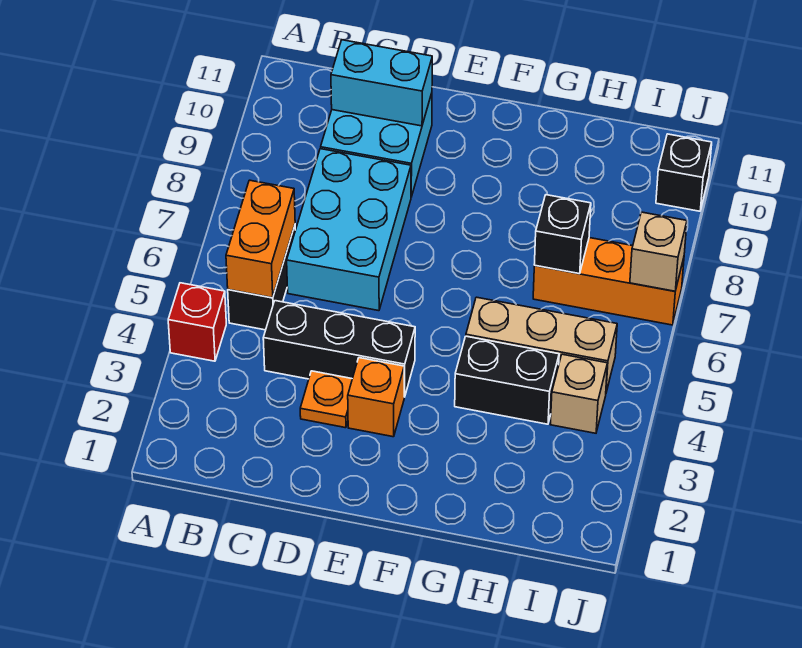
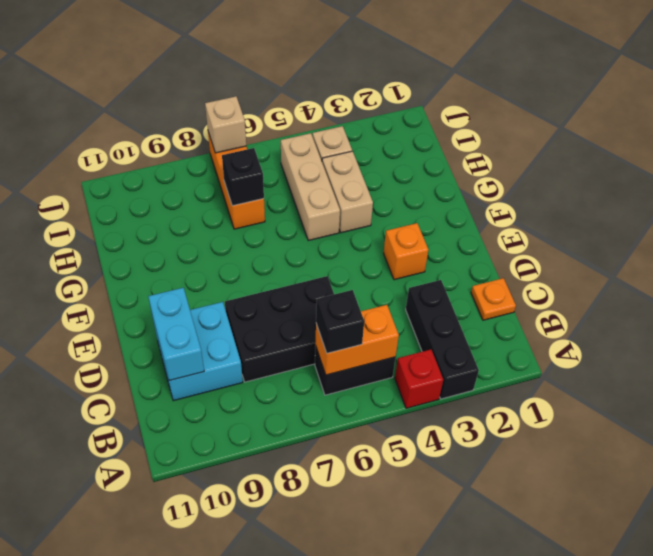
black brick C4:E4 level 1 -> black brick A3:C3 level 1
cyan brick C6:D8 level 1 -> black brick C6:D8 level 1
orange plate D3 level 1 -> orange plate C1 level 1
black brick G4:H4 level 1 -> tan brick G4:H4 level 1
black brick J10 level 1 -> black brick B6 level 3

